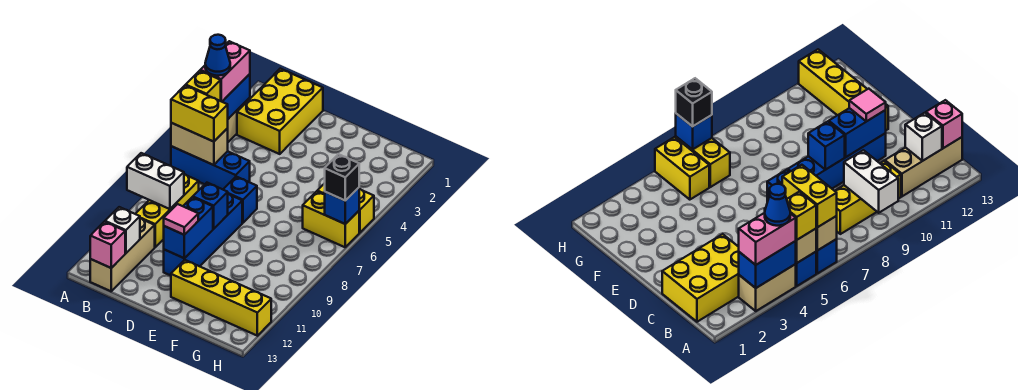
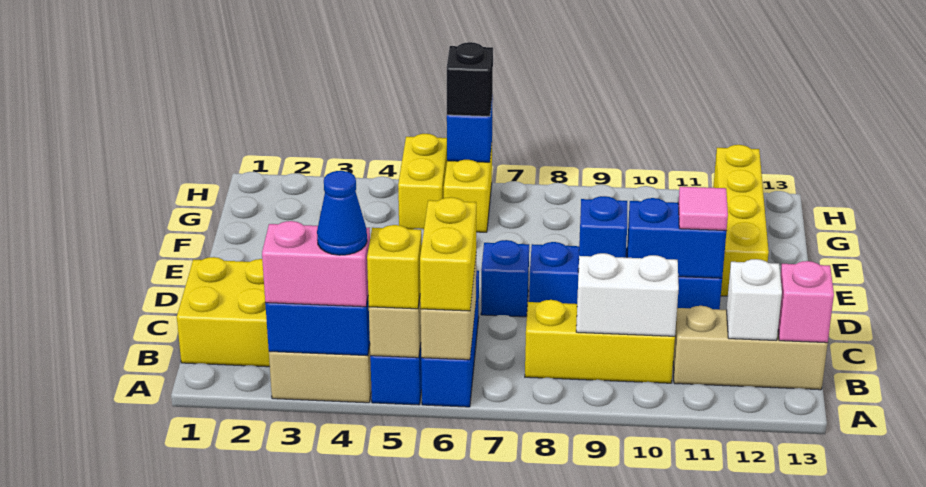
white brick A9:B9 level 2 -> white brick B9:B10 level 2

